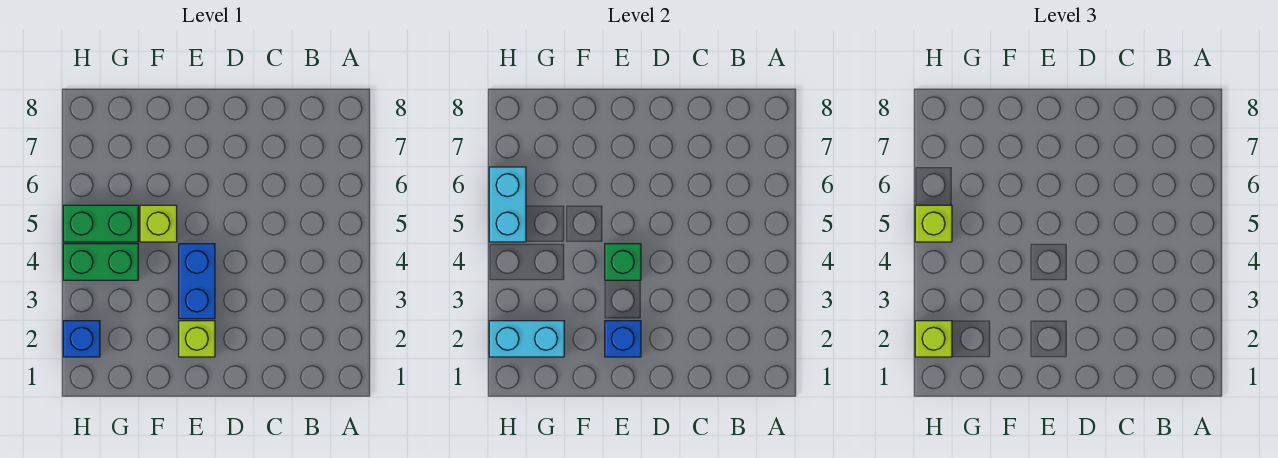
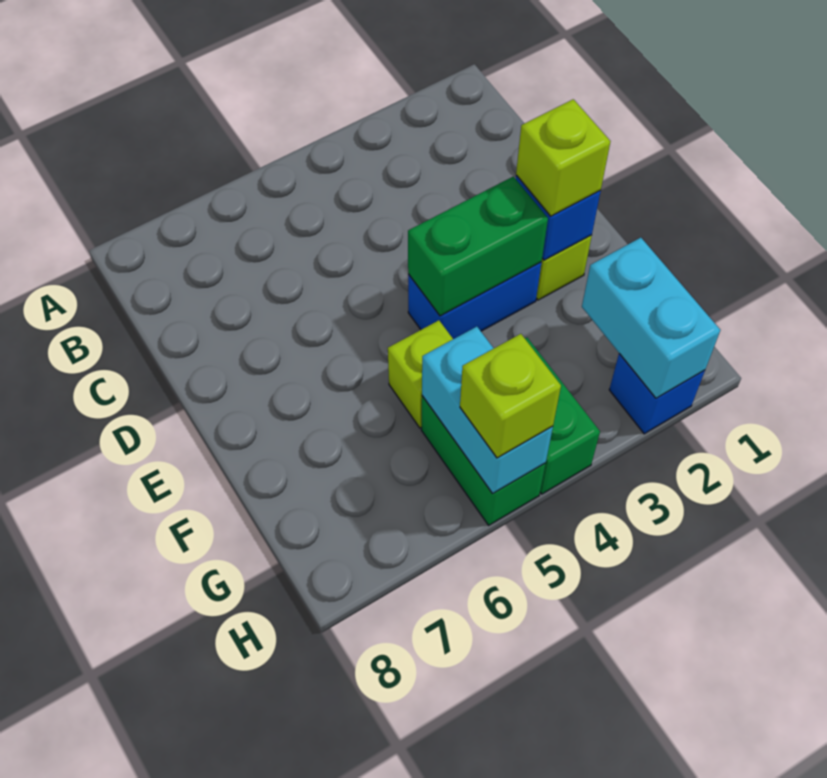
green brick E4 level 2 -> green brick E3:E4 level 2
lime brick H2 level 3 -> lime brick E2 level 3
cyan brick H5:H6 level 2 -> cyan brick G5:H5 level 2

